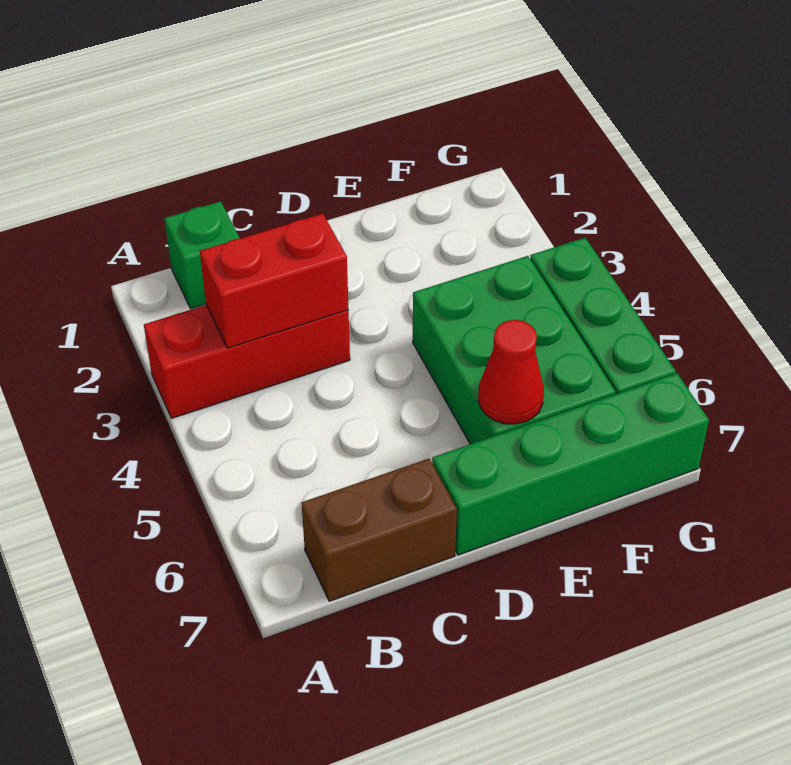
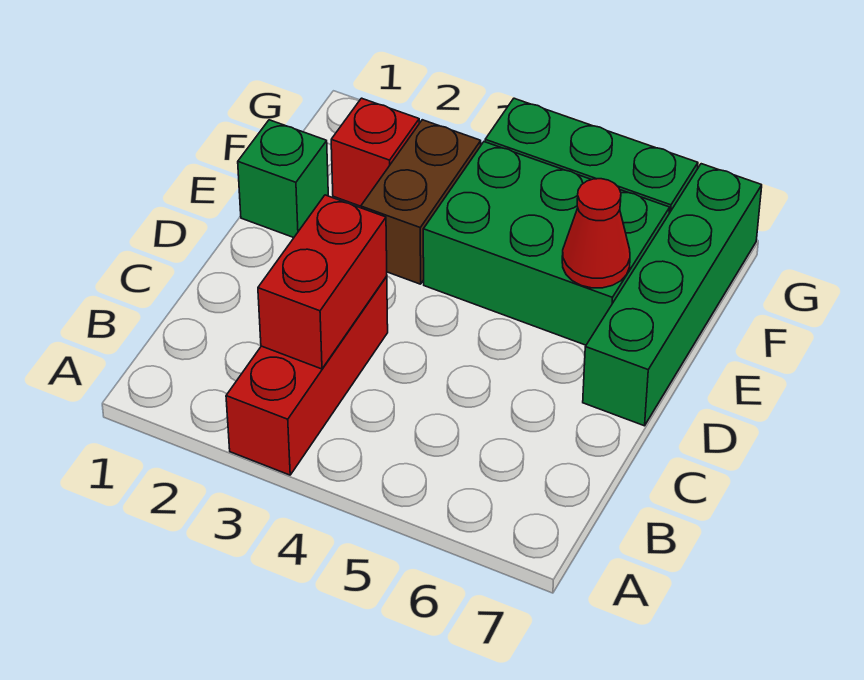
green brick B1 level 1 -> green brick E1 level 1
brown brick B7:C7 level 1 -> brown brick E3:F3 level 1
none -> red brick F2 level 1

